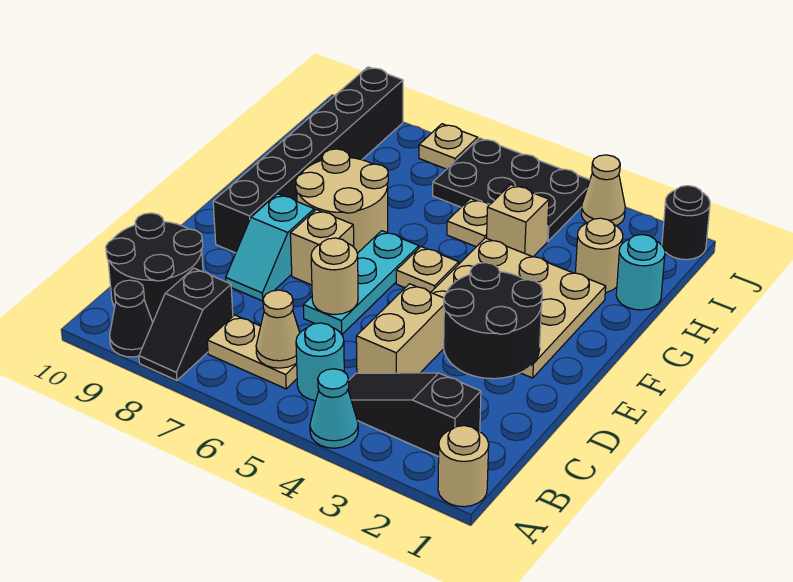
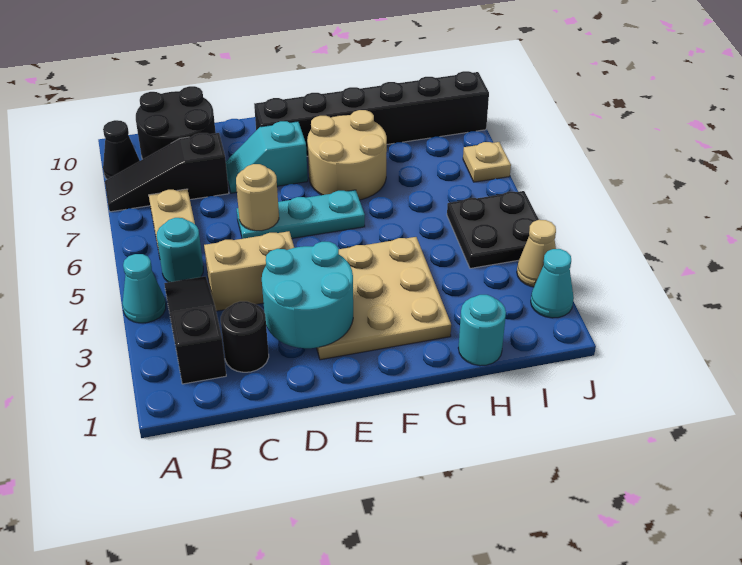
tan round brick A1 level 1 -> none
black slope A8:B8 level 1 top B -> black slope A8:C8 level 1 top C
tan cone B6 level 2 -> none
black round brick D2:E3 level 2 -> cyan round brick D2:E3 level 2
tan brick E7 level 1 -> none
tan plate F5 level 1 -> none
tan round brick H2 level 1 -> none
tan brick H4 level 1 -> none
tan plate H5 level 1 -> none
black plate I4:J6 level 1 -> black plate I4:J5 level 1
black round brick J1 level 1 -> black round brick C2 level 1
none -> cyan cone J2 level 1

